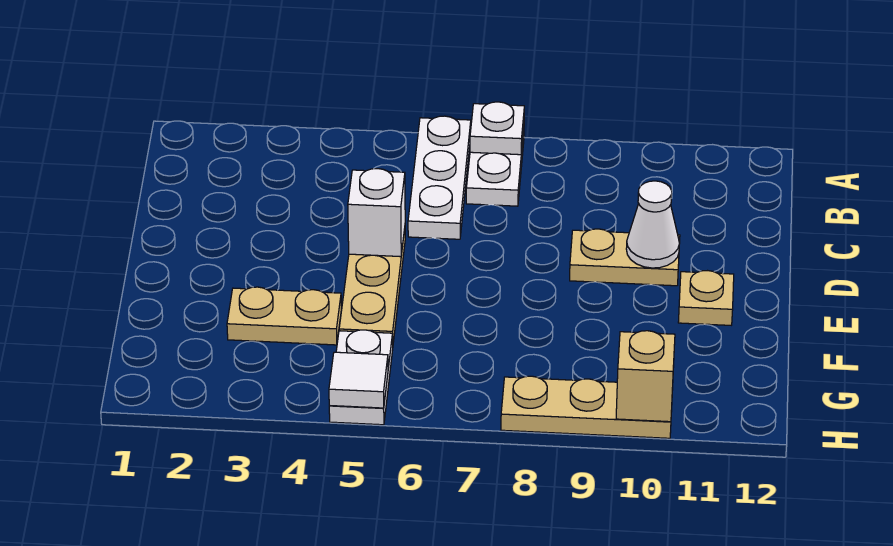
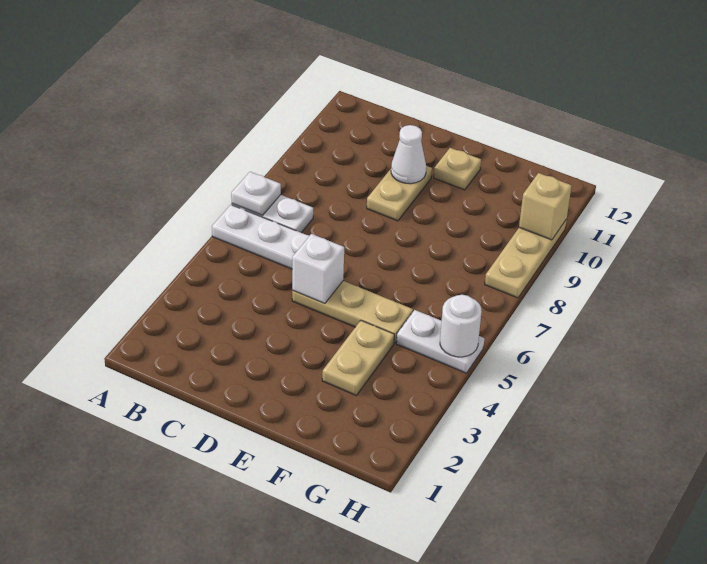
white tile H5 level 2 -> white round brick H5 level 2

